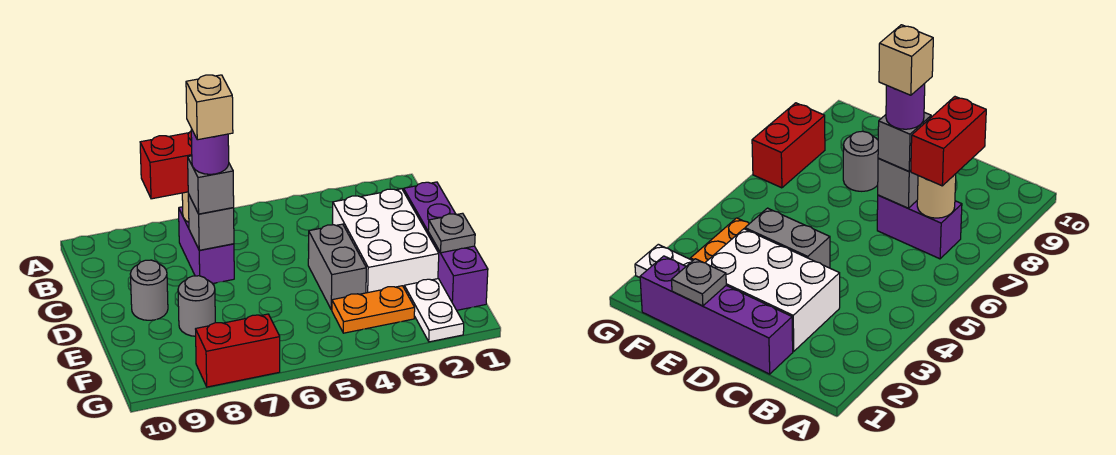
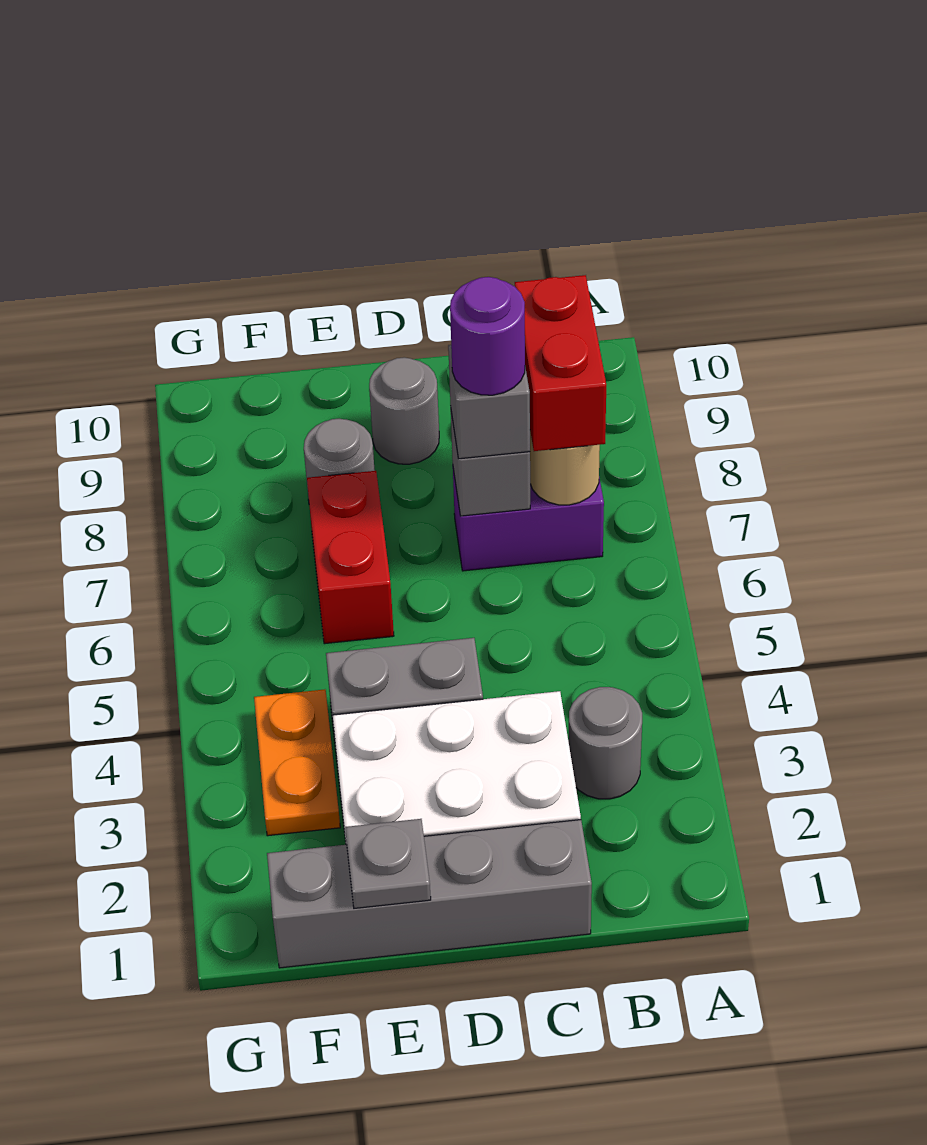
none -> grey round brick B3 level 1
purple brick C1:F1 level 1 -> grey brick C1:F1 level 1
tan brick C7 level 5 -> none
white plate F2:G2 level 1 -> none
red brick G7:G8 level 1 -> red brick E6:E7 level 1

